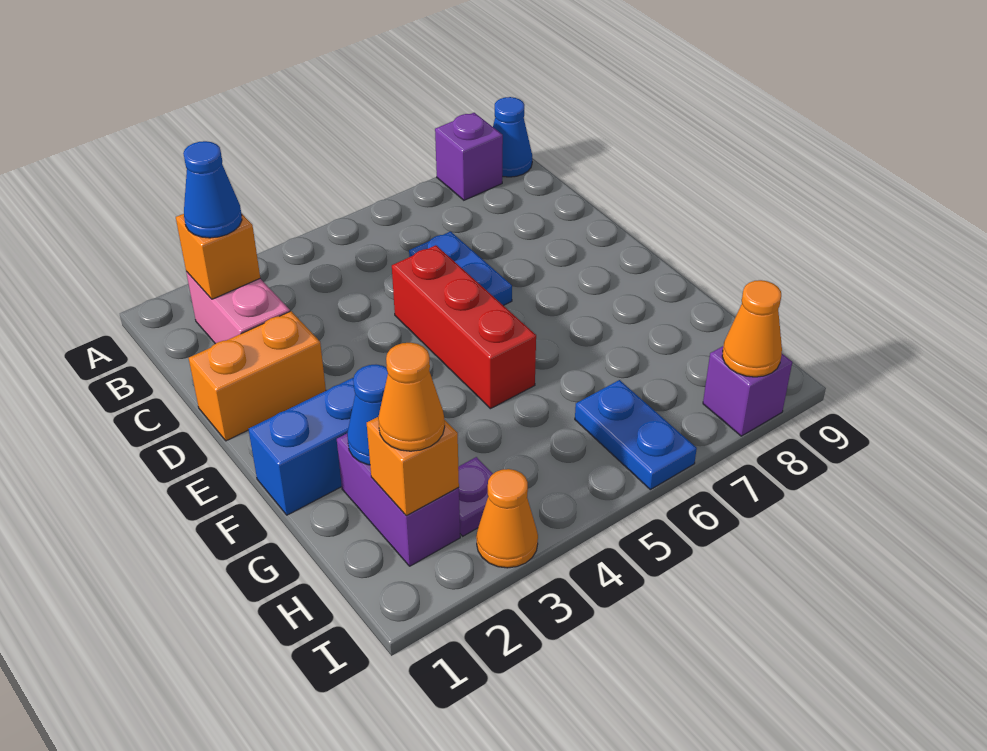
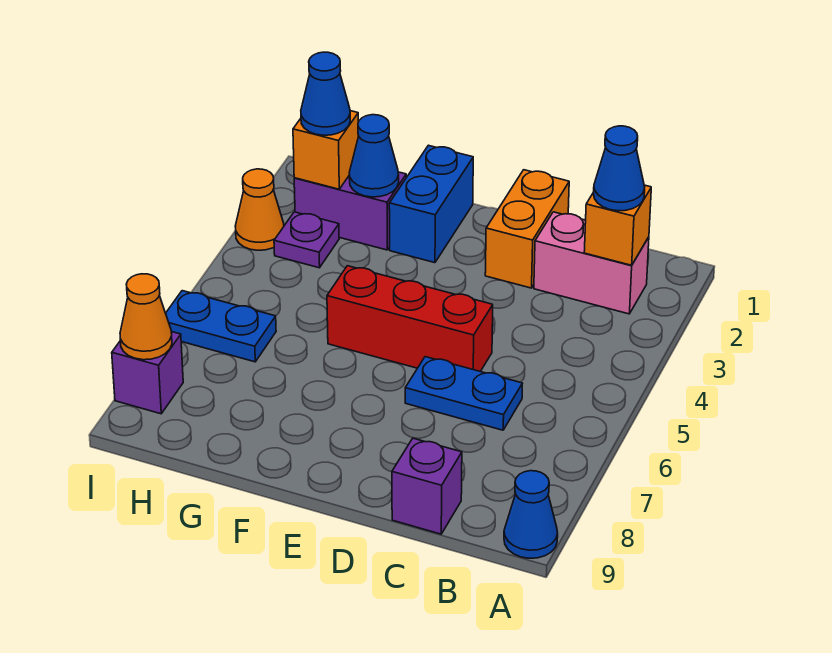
purple brick A8 level 1 -> purple brick C9 level 1
orange cone H2 level 3 -> blue cone H2 level 3

